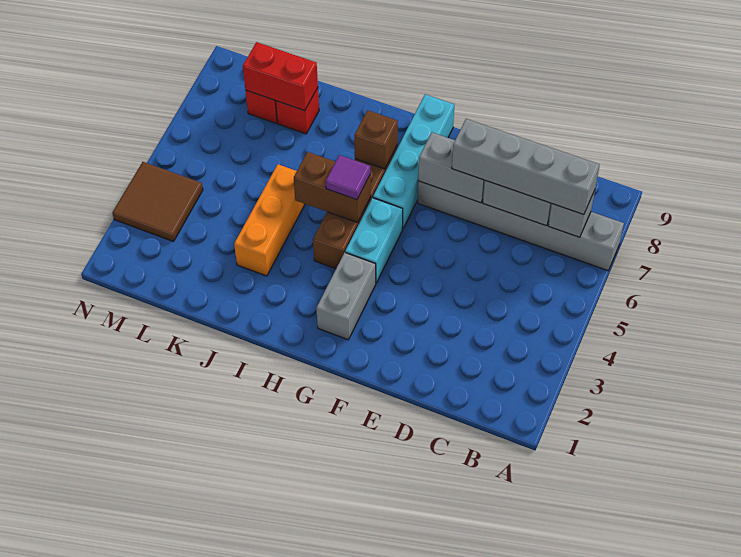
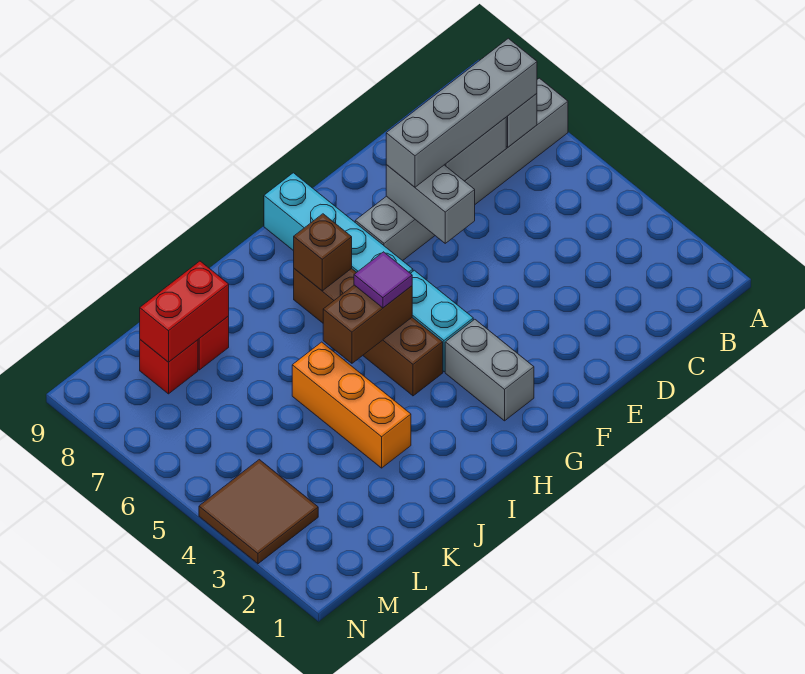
grey brick E7:F7 level 2 -> grey brick E6:E7 level 2

